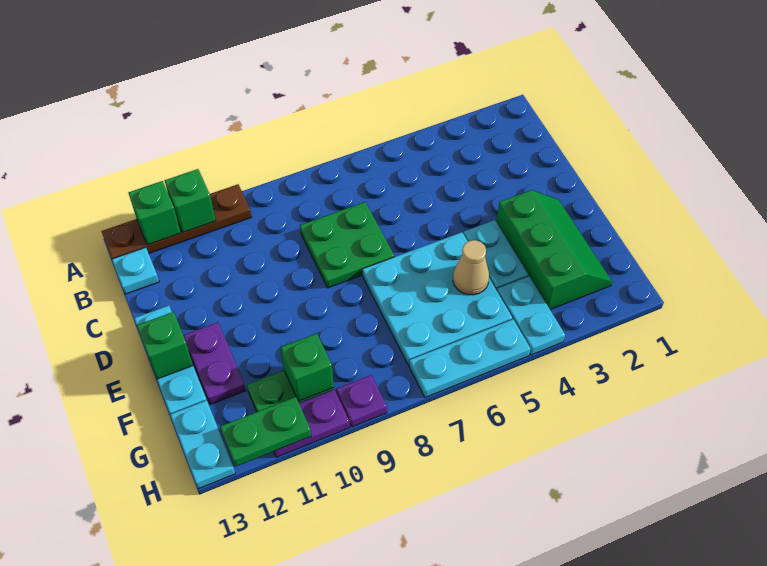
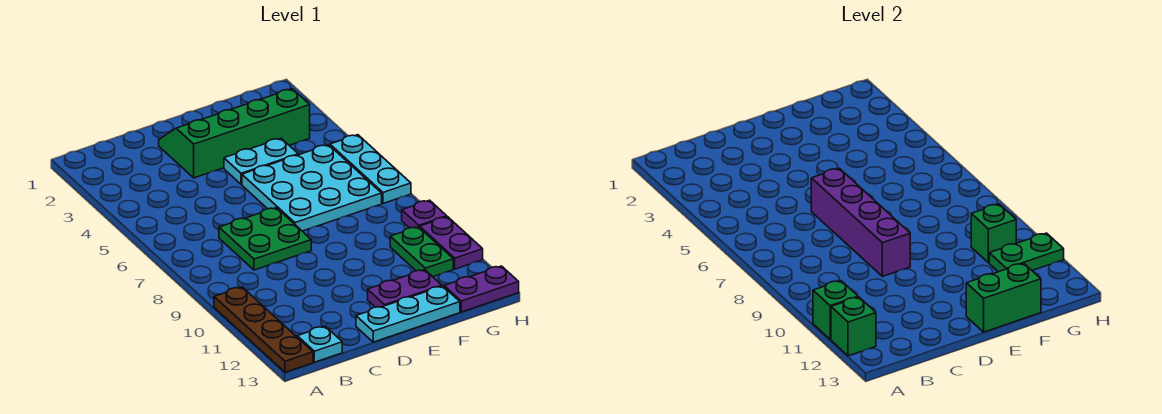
none -> purple brick D6:D9 level 2
green slope E2:G3 level 1 top 3 -> green slope D2:G3 level 1 top 3
green brick E13 level 2 -> green brick E13:F13 level 2
tan cone F5 level 2 -> none
cyan plate G4:H4 level 1 -> none
cyan plate G13:H13 level 1 -> purple plate G13:H13 level 1
green plate H11:H12 level 2 -> green plate G11:H11 level 2

